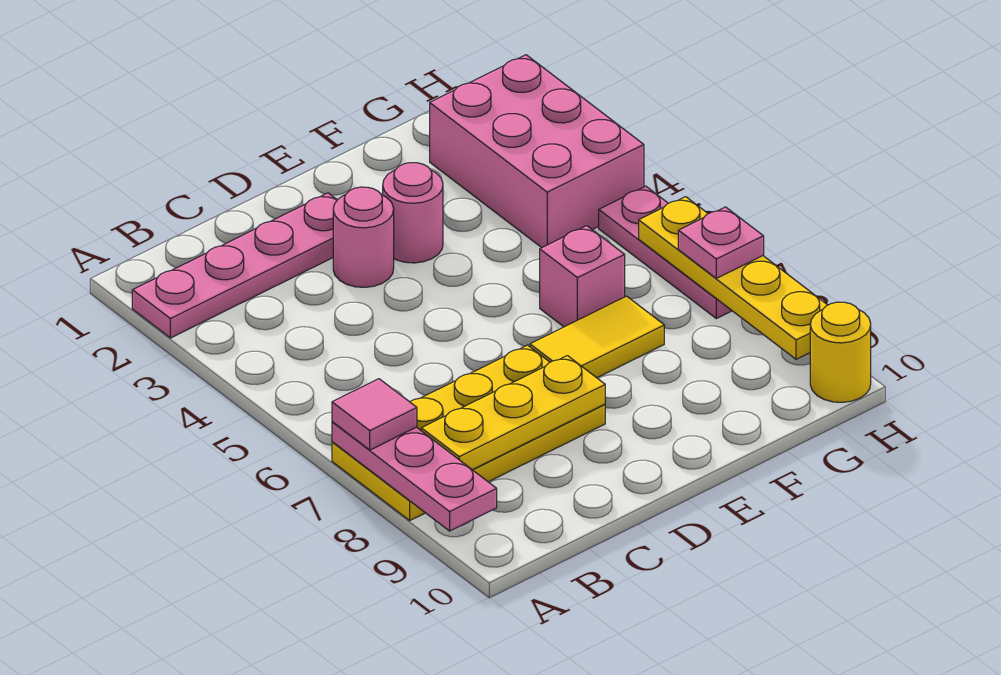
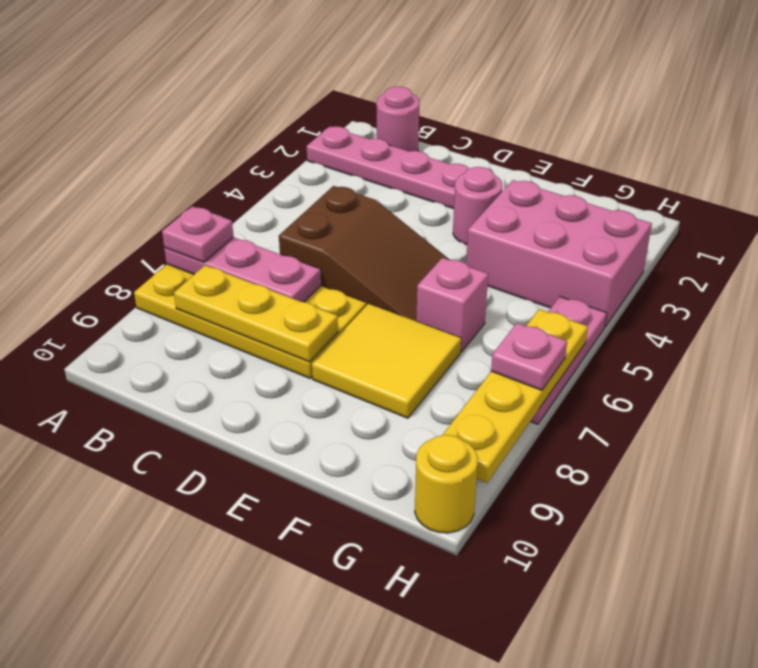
pink plate A7:A9 level 2 -> pink plate A7:C7 level 2
pink tile A7 level 3 -> pink plate A7 level 3
none -> brown slope C5:E6 level 1 top C
pink round brick D3 level 1 -> pink round brick B1 level 1
yellow tile E7:F7 level 1 -> yellow tile E7:F8 level 1
pink brick G2:H4 level 1 -> pink brick F3:H4 level 1

